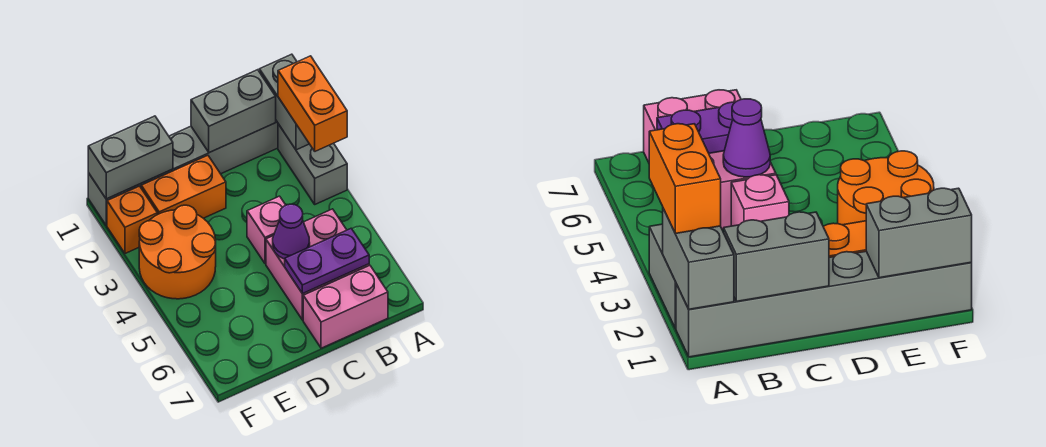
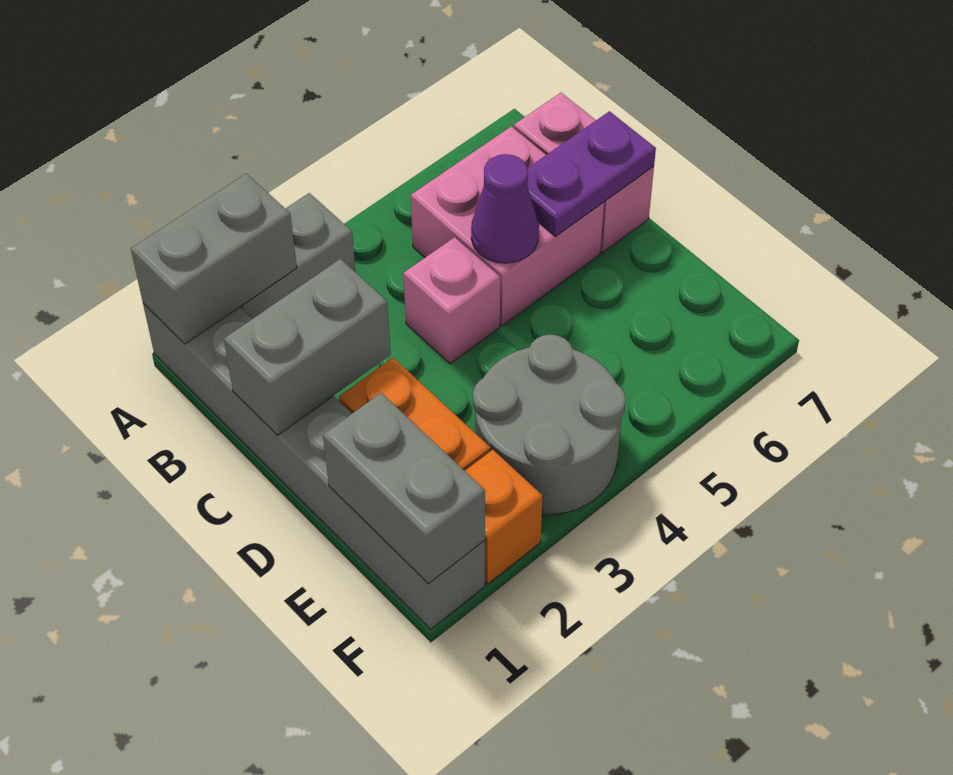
orange brick A2:A3 level 3 -> none
grey brick B1:C1 level 2 -> grey brick C1:C2 level 2
purple plate B6:C6 level 2 -> purple plate C6:C7 level 2
orange round brick E3:F4 level 1 -> grey round brick E3:F4 level 1

